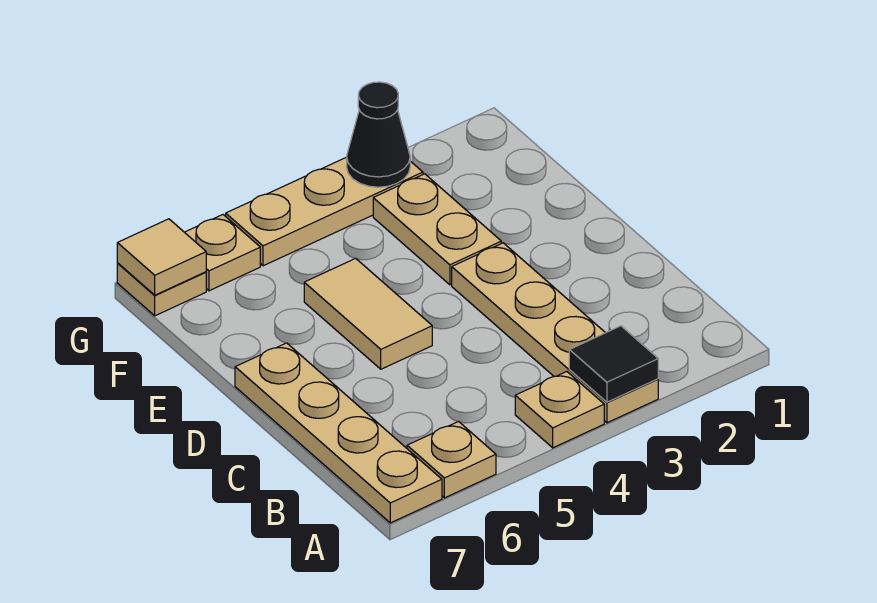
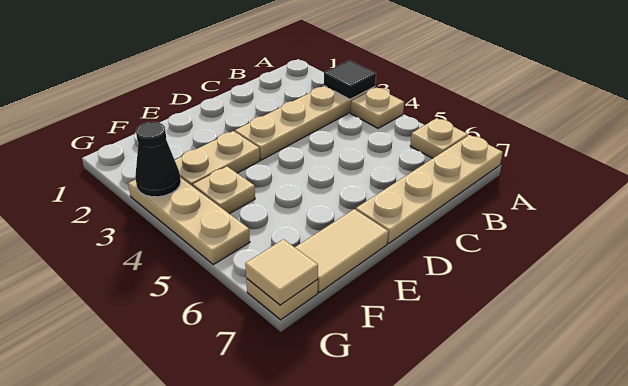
tan tile D5:E5 level 1 -> tan tile E7:F7 level 1
tan plate G6 level 1 -> tan plate F4 level 1

